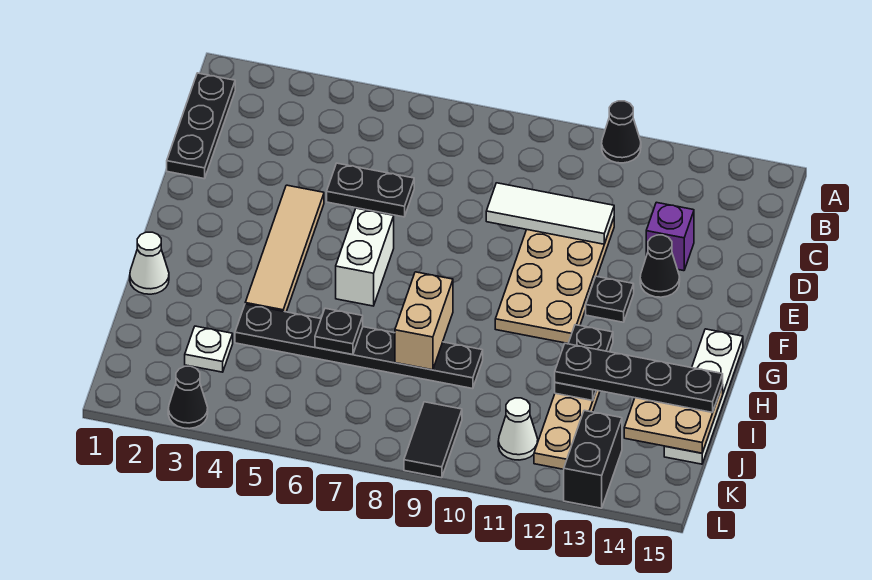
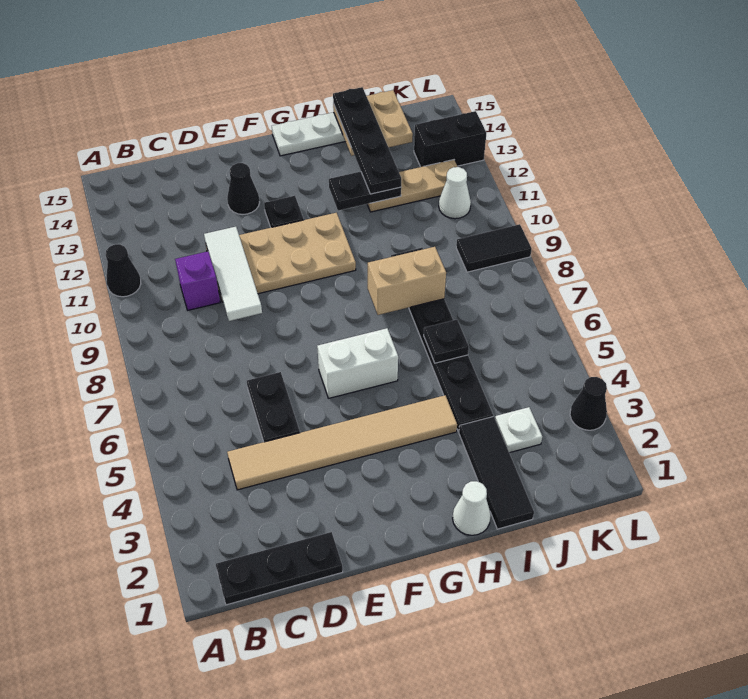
purple brick D13 level 1 -> purple brick C10 level 1
tan tile E4:H4 level 1 -> tan tile C4:H4 level 1
none -> black tile I1:I3 level 1

